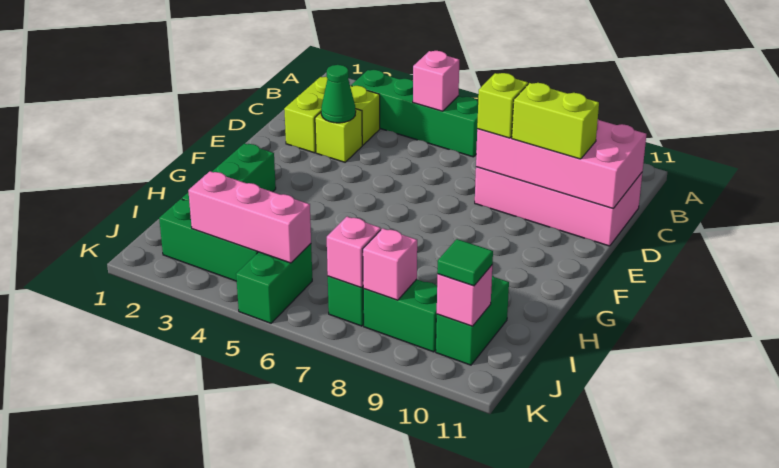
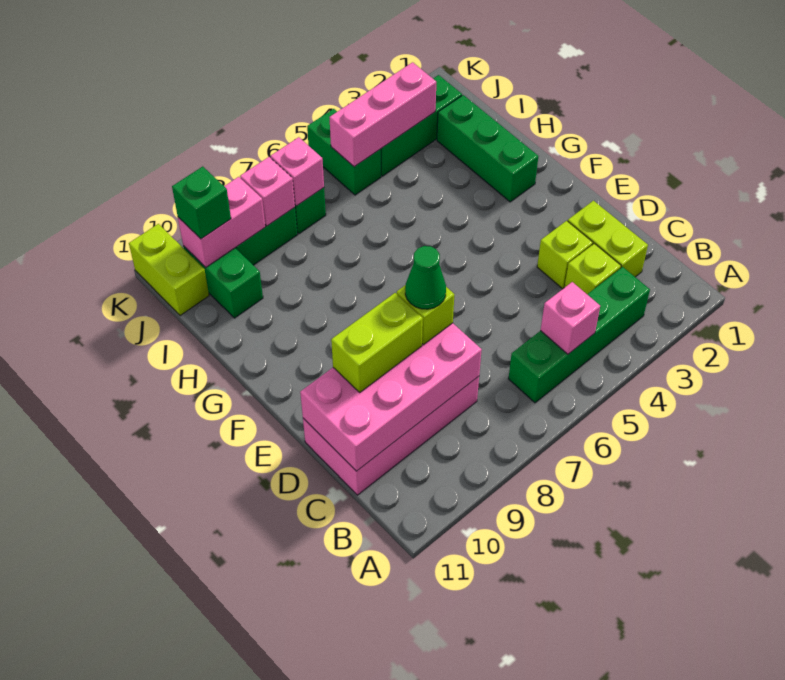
green cone D3 level 2 -> green cone D8 level 4
pink brick J10 level 2 -> pink brick J9:J10 level 2
green tile J10 level 3 -> green brick J10 level 3
none -> lime brick J11:K11 level 1

